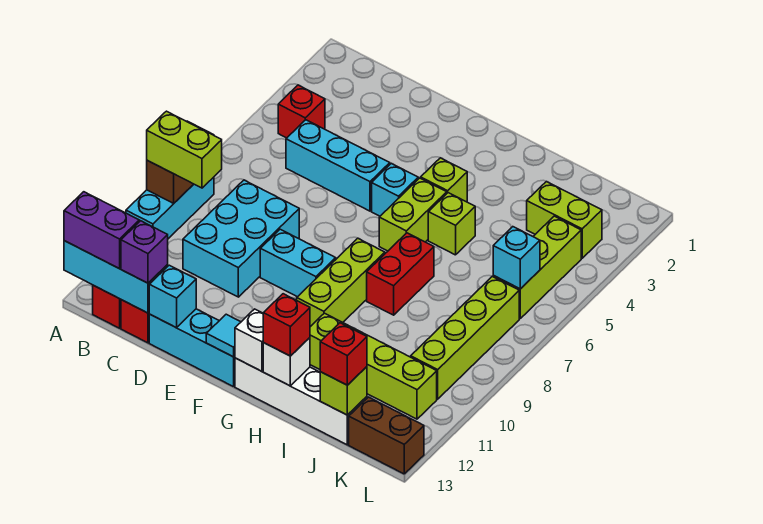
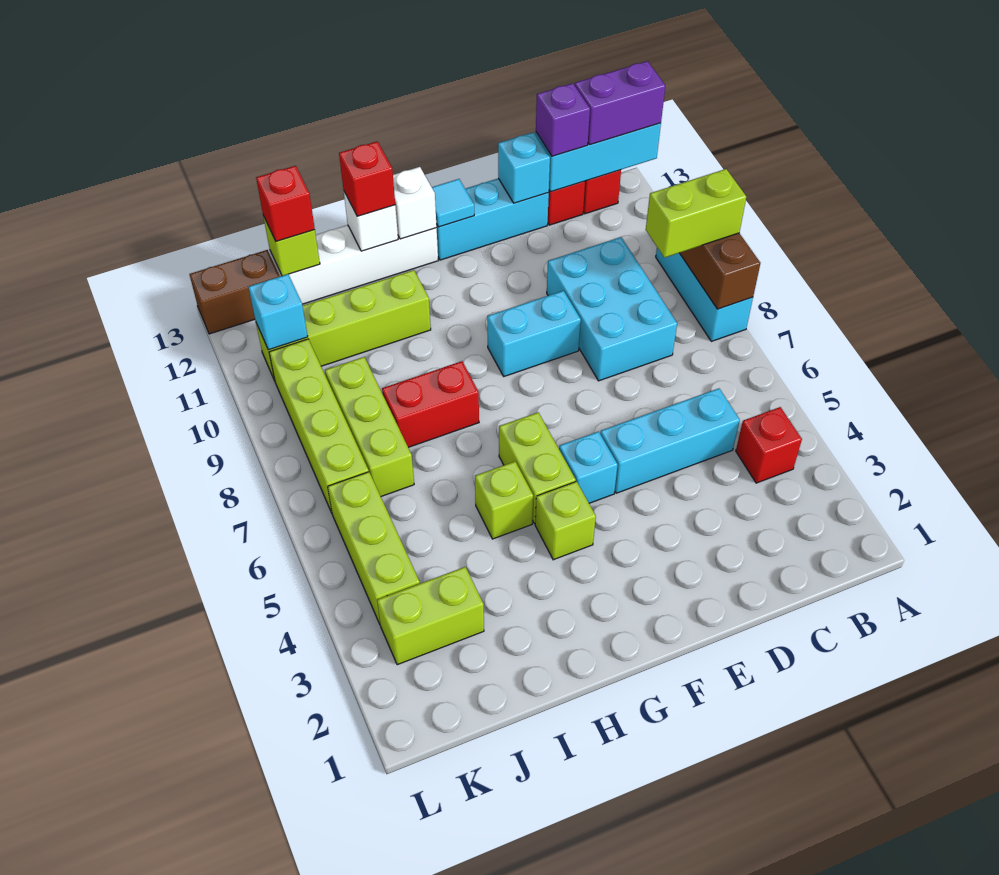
lime brick G8:G10 level 1 -> lime brick J7:J9 level 1
red brick H7:H8 level 1 -> red brick H8:I8 level 1
cyan brick K6 level 2 -> cyan brick K11 level 2

